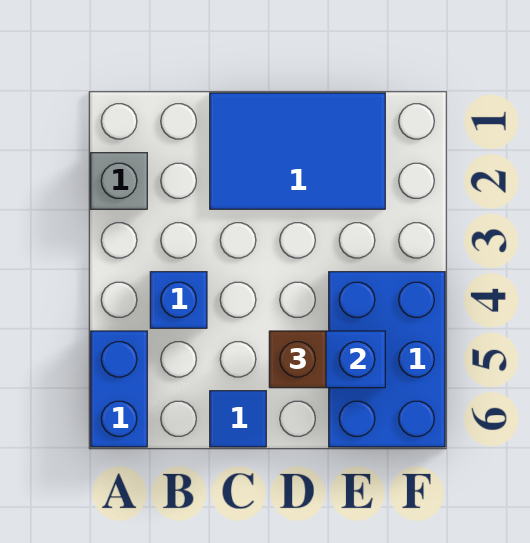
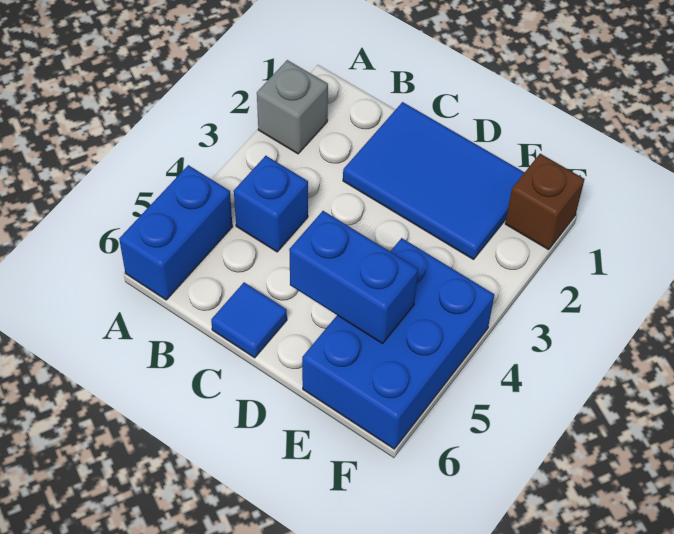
brown brick D5 level 3 -> brown brick F1 level 1

